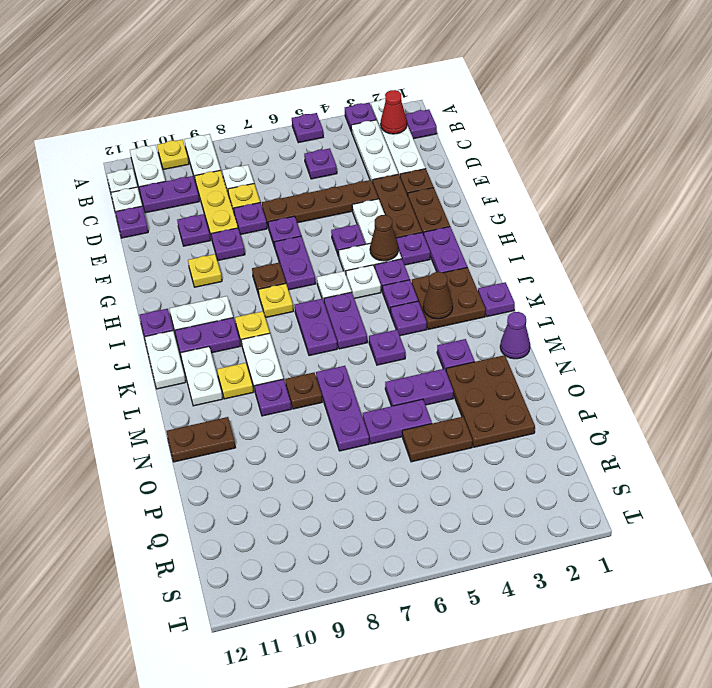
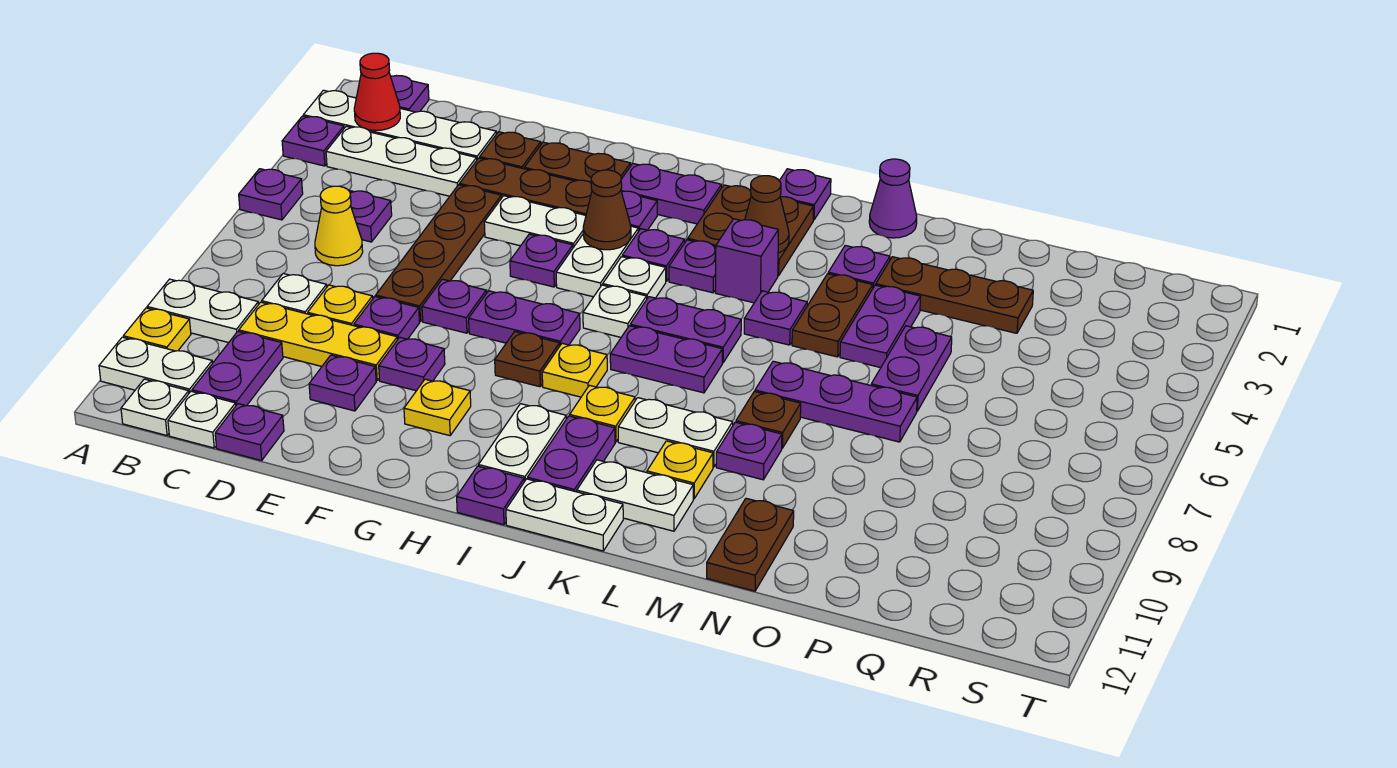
none -> yellow cone C6 level 1
purple plate K4 level 1 -> purple brick K4 level 1
brown plate N2:P3 level 1 -> brown plate N3:P3 level 1
brown plate P4:P5 level 1 -> brown plate M4:M5 level 1

